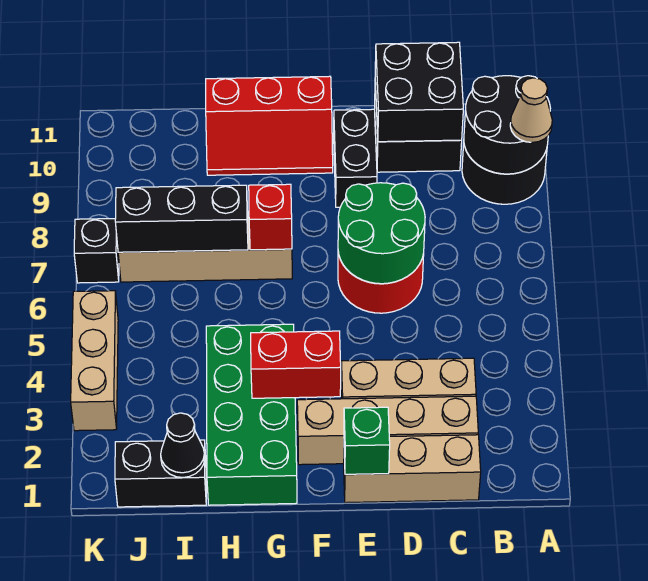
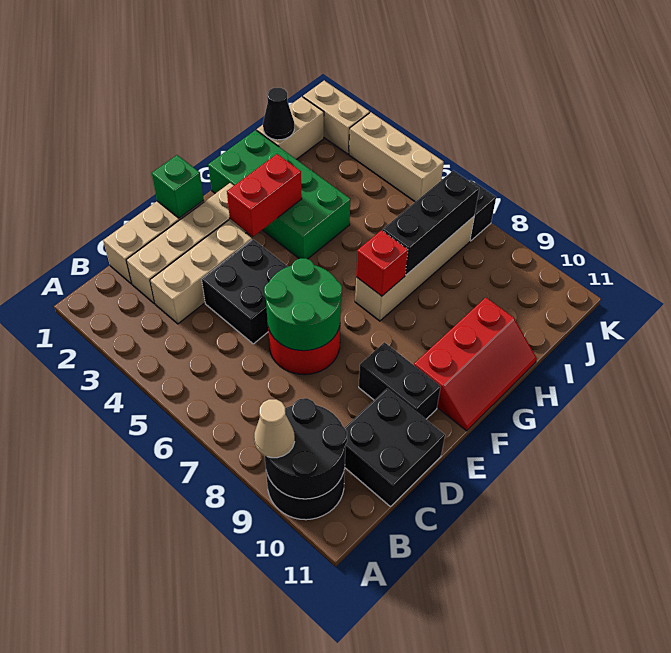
black brick C10:D11 level 2 -> black brick D4:E5 level 1
red slope F10:H11 level 1 top 11 -> red slope F10:H11 level 1 top 10
black brick I1:J1 level 1 -> tan brick I1:J1 level 1
none -> tan brick K1:K2 level 1

